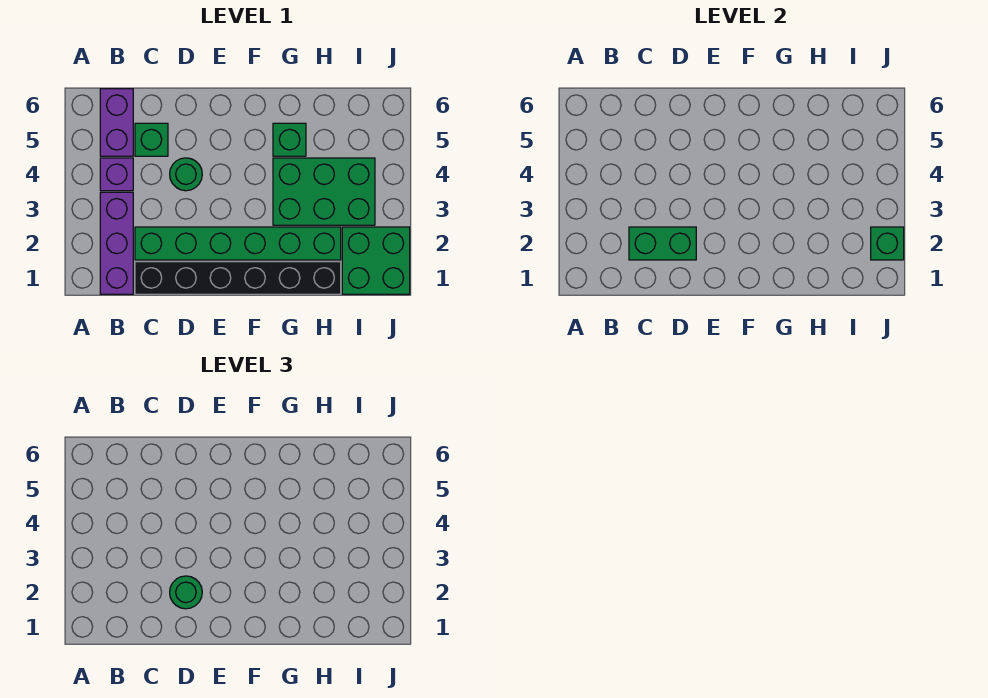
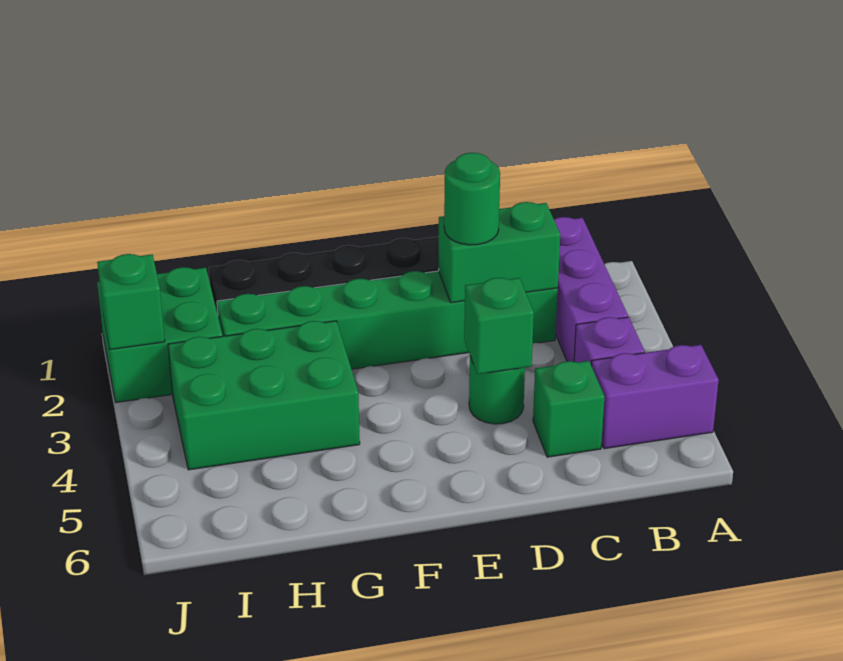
purple brick B5:B6 level 1 -> purple brick A5:B5 level 1
green brick G5 level 1 -> green brick D4 level 2

